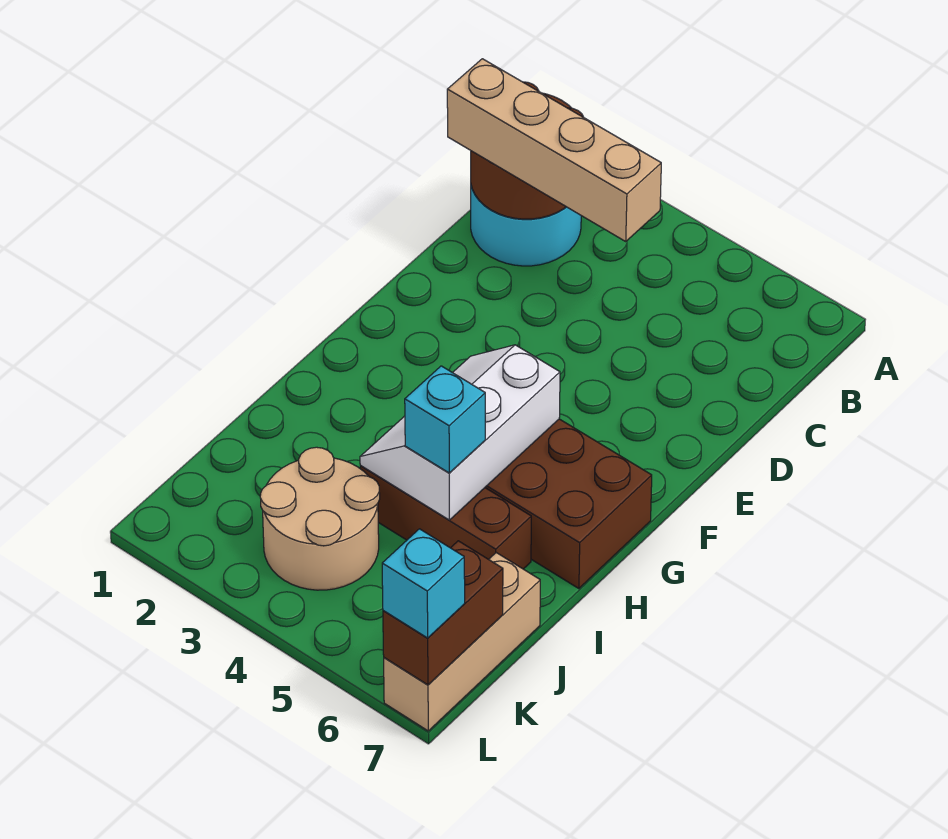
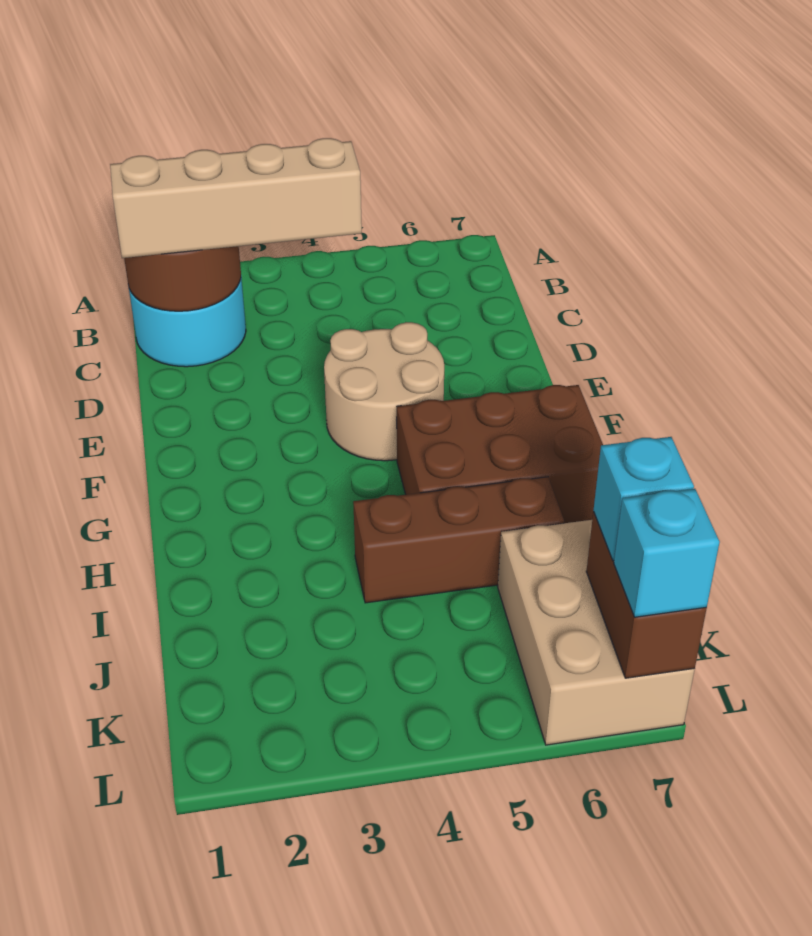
white slope G4:I5 level 2 top 5 -> none
cyan brick I5 level 3 -> cyan brick K7 level 3
tan round brick J3:K4 level 1 -> tan round brick E4:F5 level 1
tan brick J7:L7 level 1 -> tan brick J6:L7 level 1

